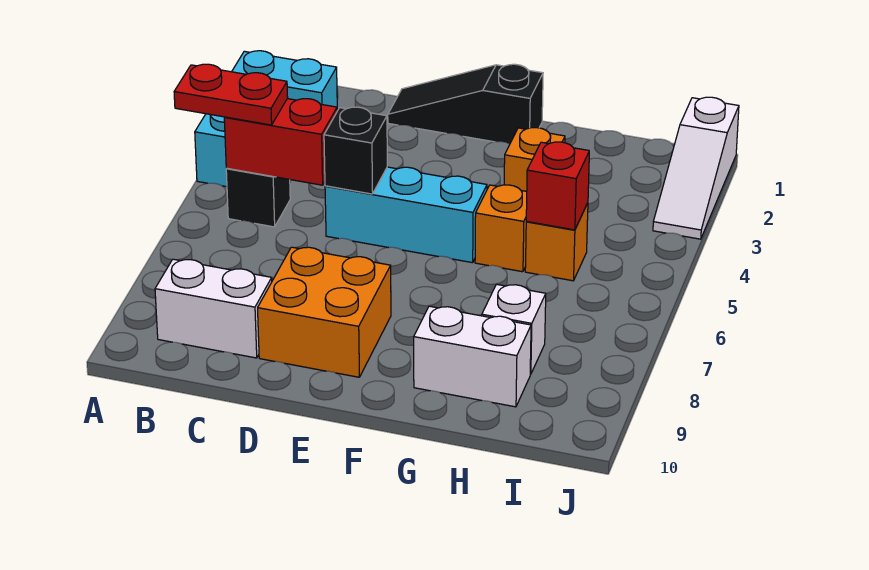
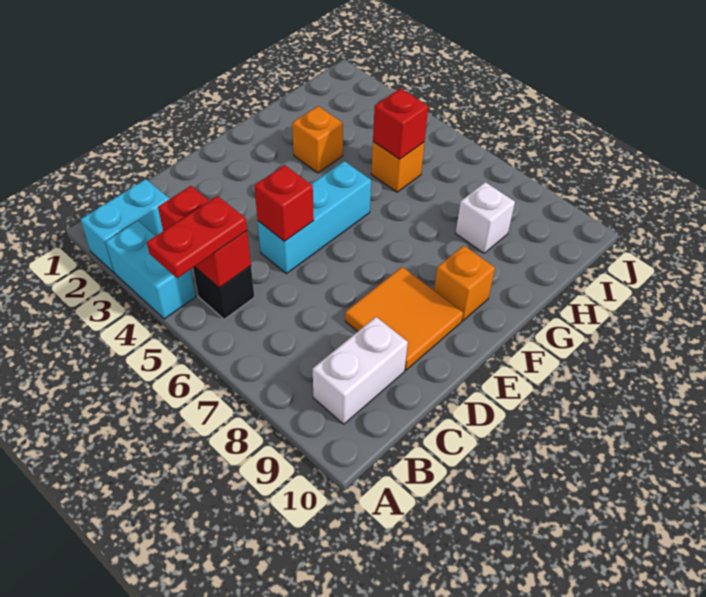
red brick B5:C5 level 2 -> red brick B4:B5 level 2
black slope D1:F1 level 1 top F -> none
black brick D5 level 2 -> red brick D5 level 2
orange brick D8:E9 level 1 -> orange tile D8:E9 level 1
orange brick G5 level 1 -> orange brick F9 level 1
white brick G9:H9 level 1 -> none
white slope J1:J3 level 1 top 1 -> none

